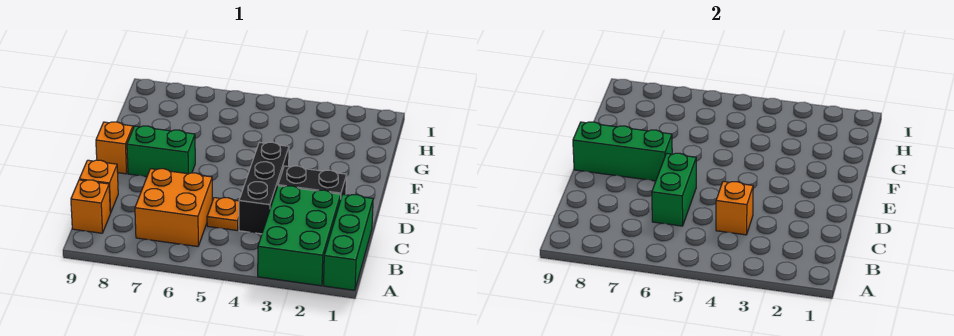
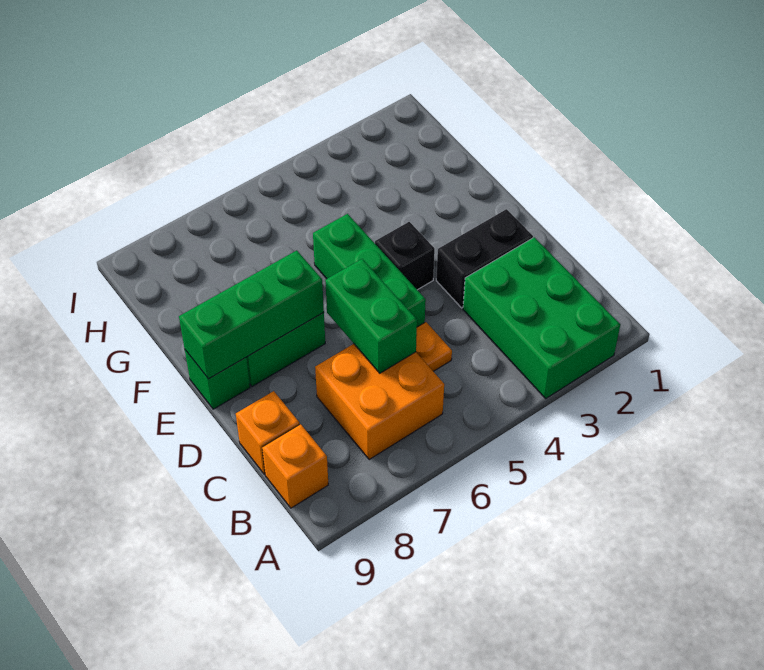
green brick A1:C1 level 1 -> green brick D5:F5 level 1
black brick C4:E4 level 1 -> black brick E4 level 1
orange brick C4 level 2 -> none
orange brick E9 level 1 -> green brick E9 level 1

